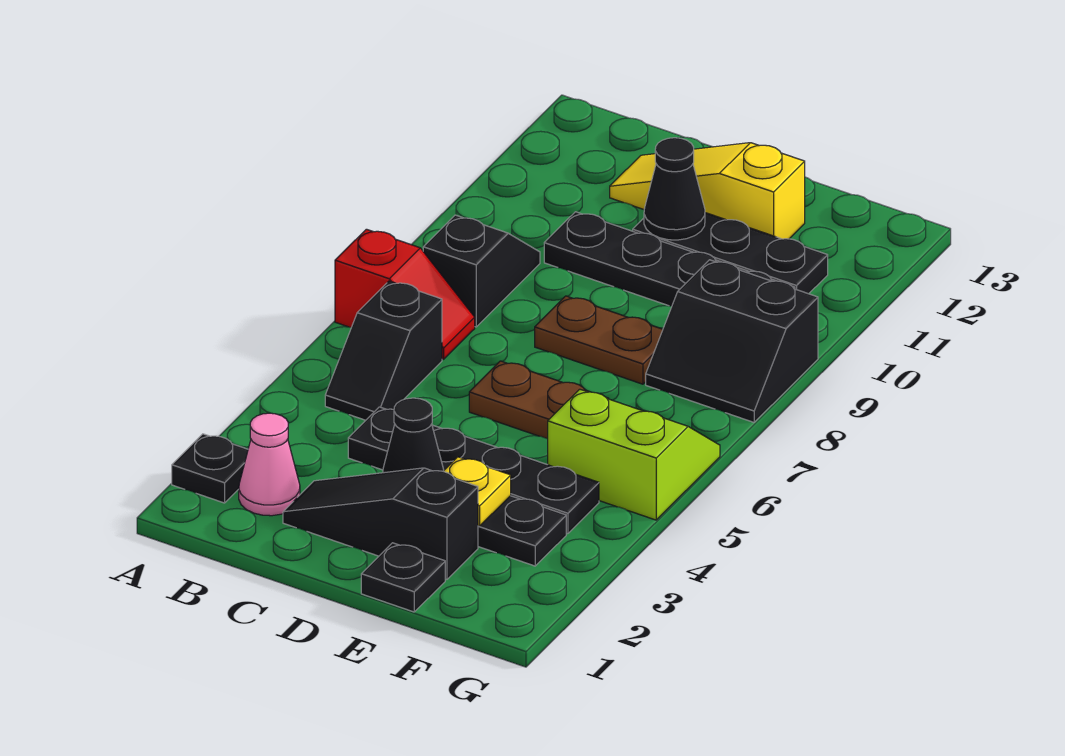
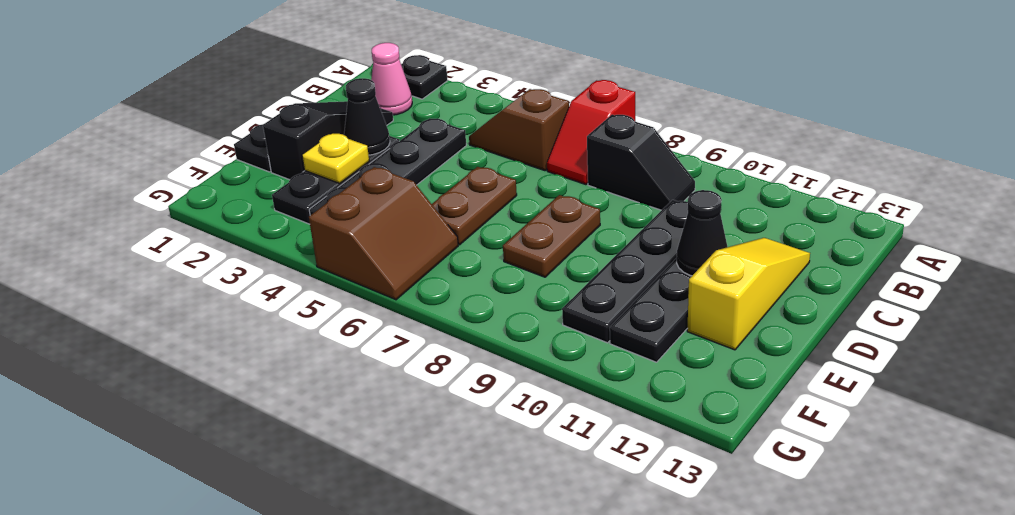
black slope B5:B6 level 1 top 6 -> brown slope B5:B6 level 1 top 6
lime slope F5:G6 level 1 top 5 -> brown slope F5:G6 level 1 top 5
black slope F8:G9 level 1 top 9 -> none

